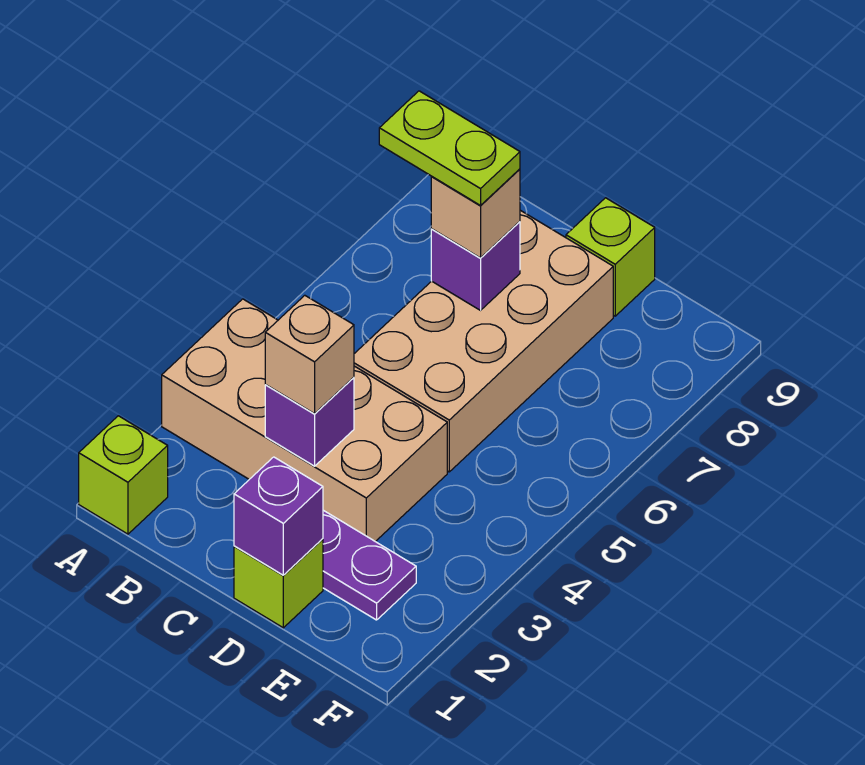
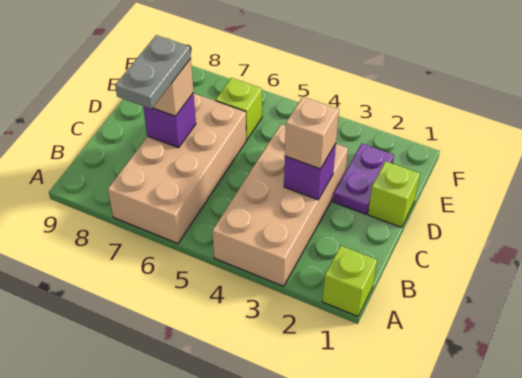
lime plate B7:C7 level 4 -> grey plate B7:C7 level 4
tan brick C5:D8 level 1 -> tan brick A6:D7 level 1
purple brick D1 level 2 -> none
lime brick D9 level 1 -> lime brick E6 level 1

